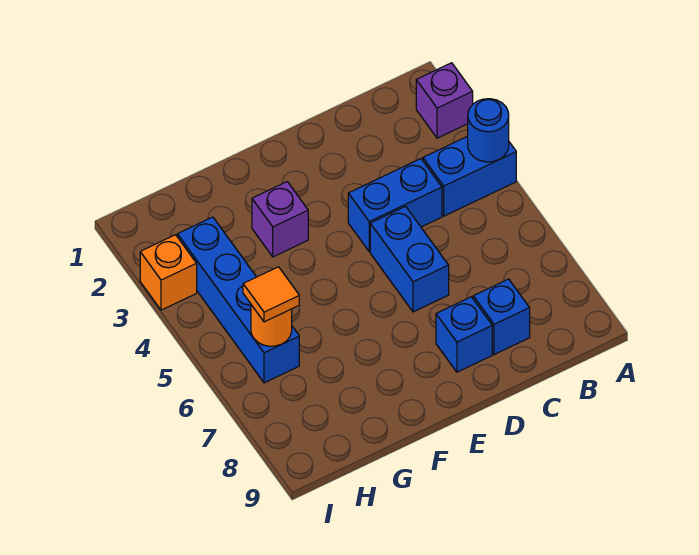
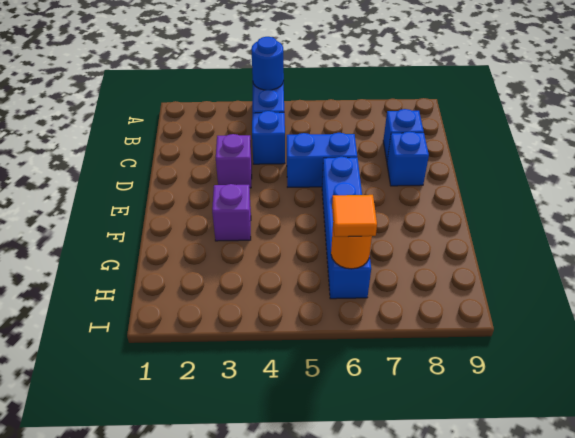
purple brick A2 level 1 -> purple brick D3 level 1
blue brick C4:D4 level 1 -> blue brick C4 level 1
blue brick H3:H6 level 1 -> blue brick E6:H6 level 1
orange brick I3 level 1 -> none

